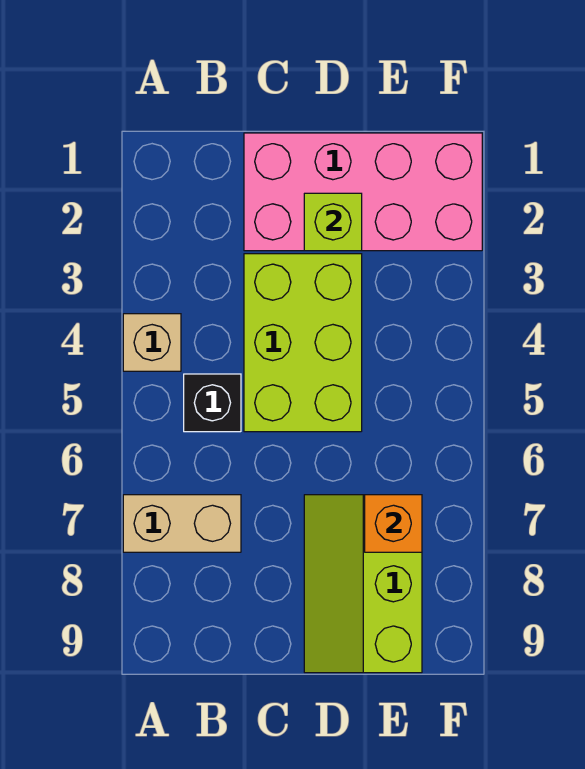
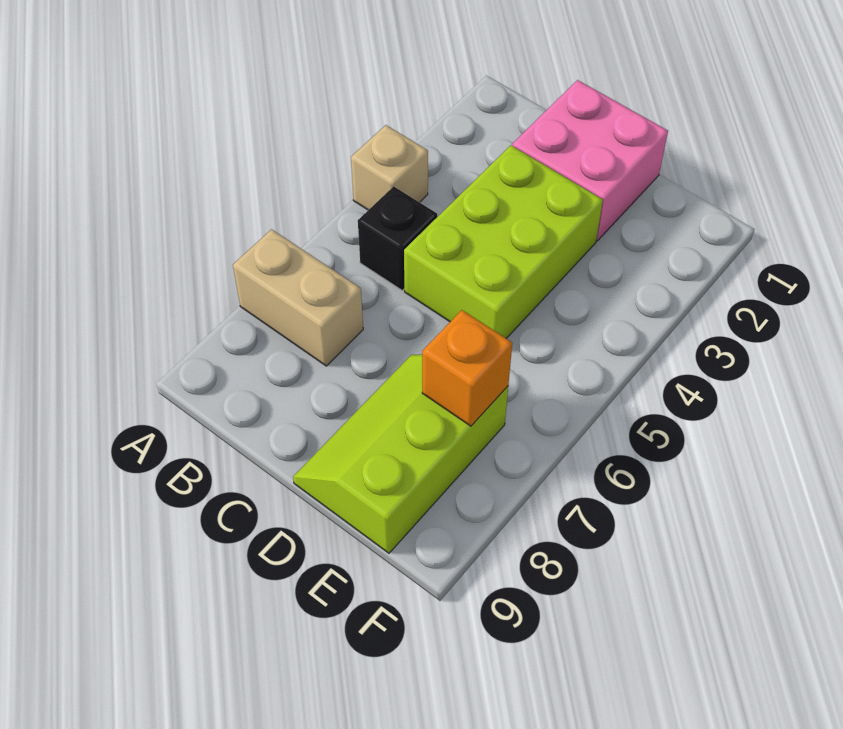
pink brick C1:F2 level 1 -> pink brick C1:D2 level 1
lime brick D2 level 2 -> none

